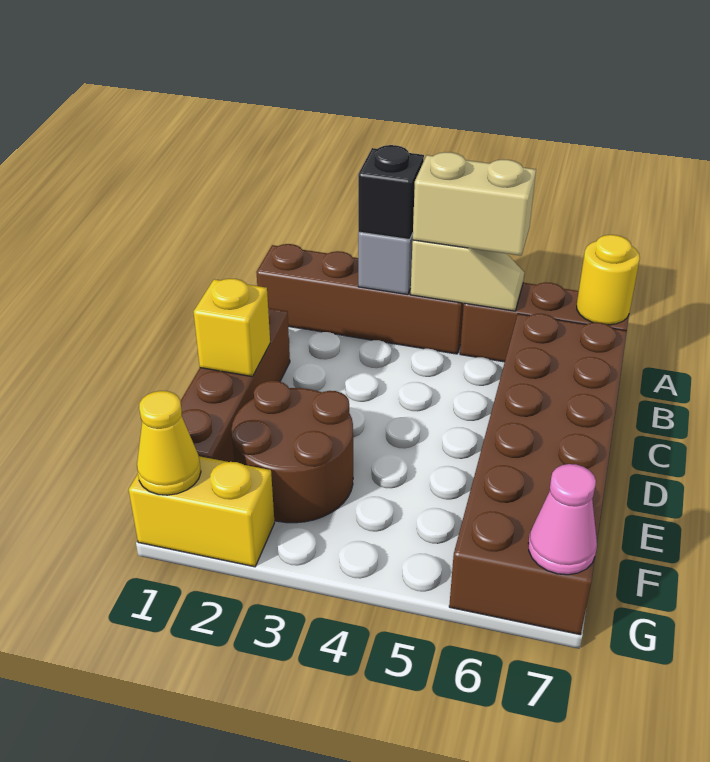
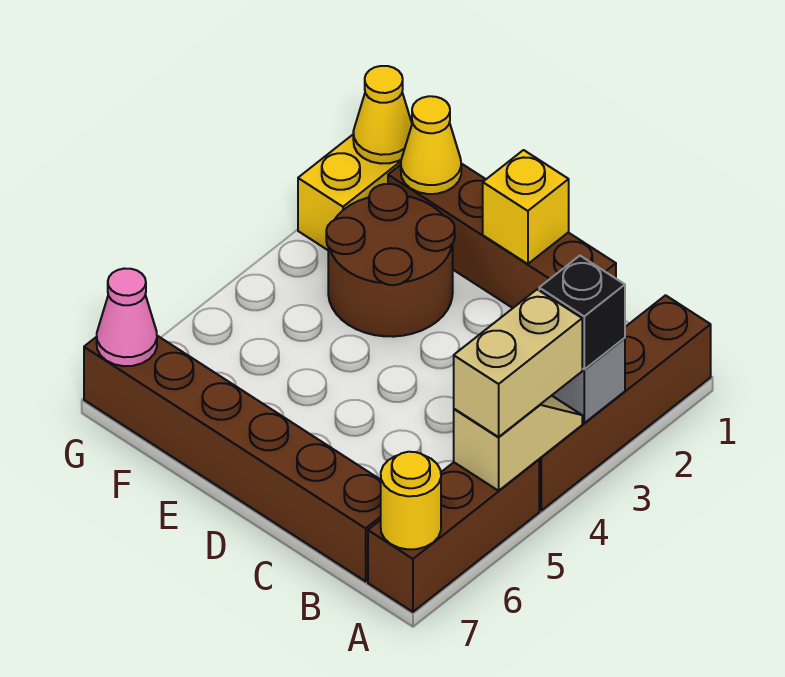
tan slope A4:A5 level 2 top 4 -> tan slope A4:A5 level 2 top 5
brown brick B6:G7 level 1 -> brown brick B7:G7 level 1
none -> yellow cone F1 level 2

